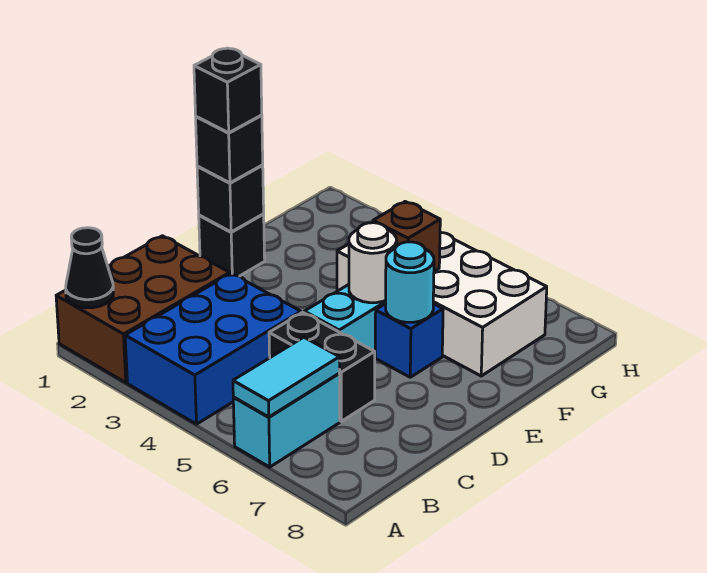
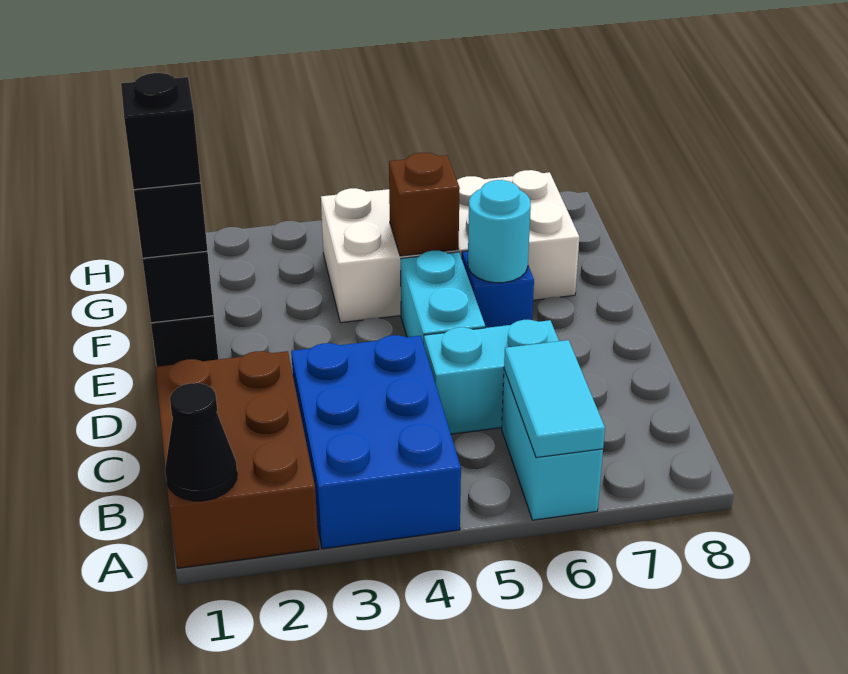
black brick C5:C6 level 1 -> cyan brick C5:C6 level 1
white round brick E5 level 2 -> none

